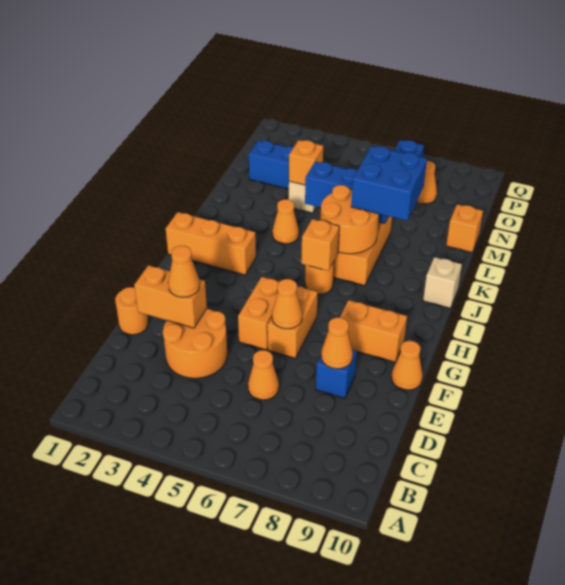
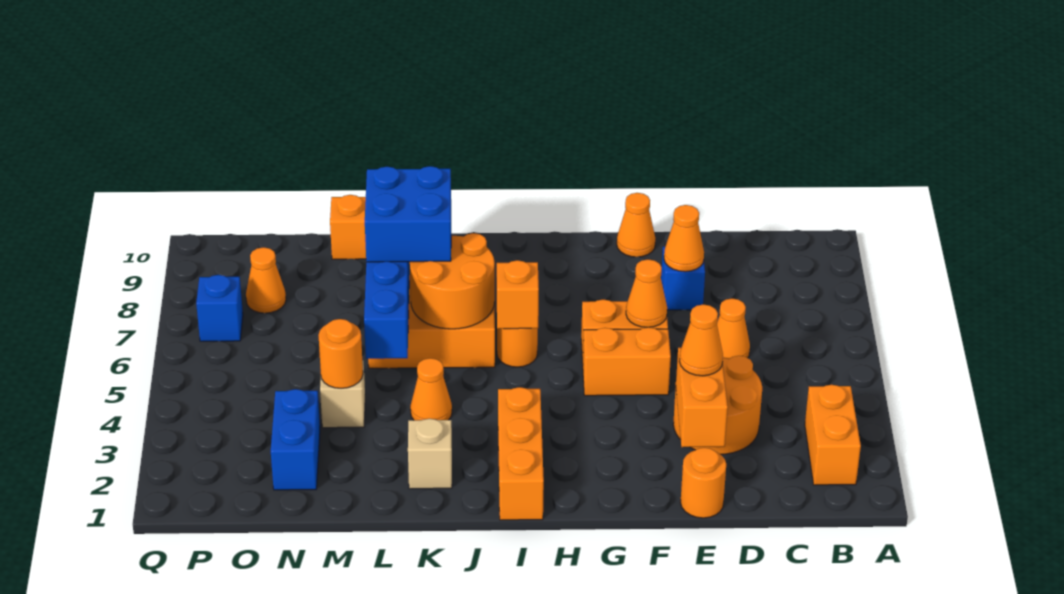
orange brick G8:G9 level 1 -> orange brick B2:B3 level 1
tan brick J10 level 1 -> tan brick K2 level 1
orange brick M4 level 2 -> orange round brick M4 level 2

